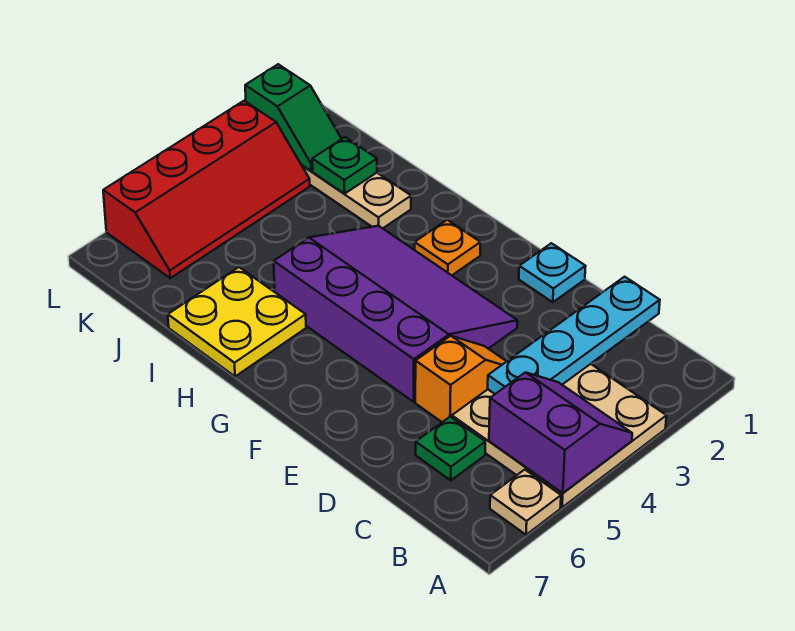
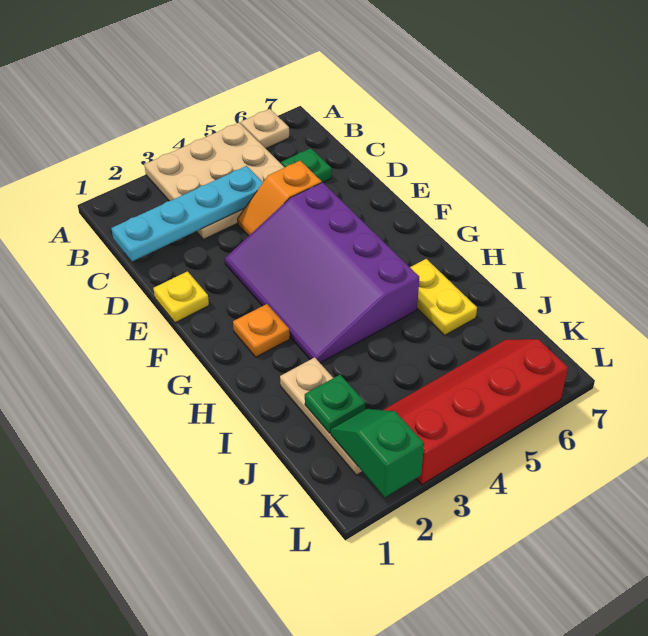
purple slope A4:B5 level 2 top 5 -> none
cyan plate E1 level 1 -> yellow plate E1 level 1
yellow plate H6:I7 level 1 -> yellow plate H6:I6 level 1

